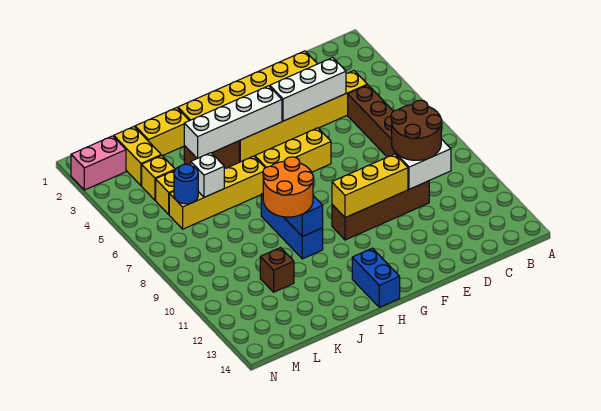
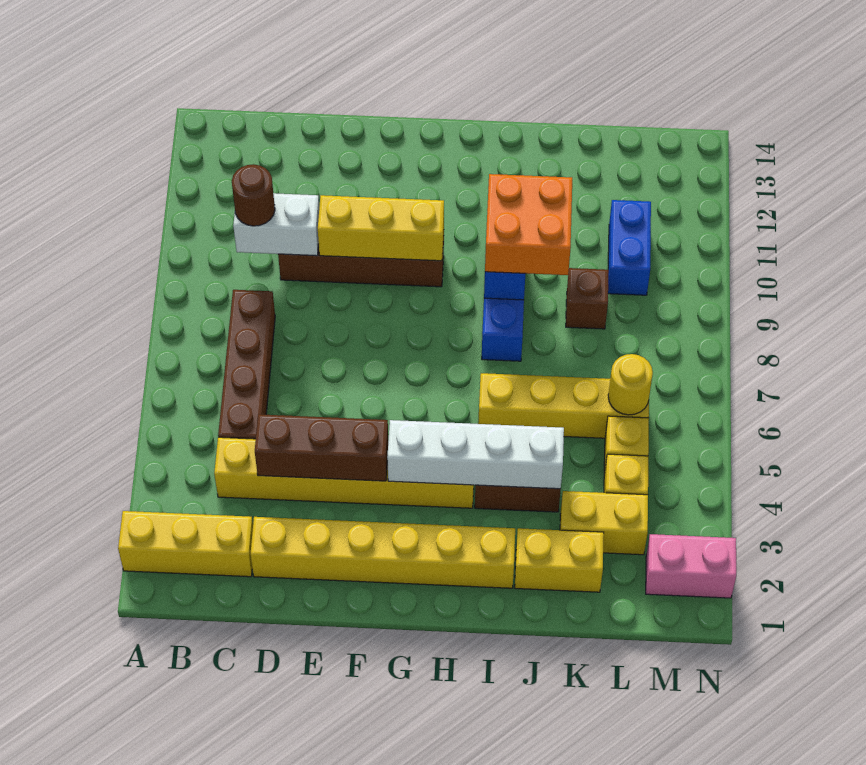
brown round brick C9:D10 level 3 -> brown round brick C10 level 3
white brick D4:F4 level 2 -> brown brick D4:F4 level 2
yellow brick F6:H6 level 1 -> yellow brick A2:C2 level 1
blue brick H13:H14 level 1 -> blue brick L10:L11 level 1
orange round brick I9:J10 level 3 -> orange brick I9:J10 level 3
white brick K6 level 2 -> none
brown brick K11 level 1 -> brown brick K9 level 1
yellow brick L2:L3 level 1 -> yellow brick K3:L3 level 1
blue round brick L6 level 2 -> yellow round brick L6 level 2

